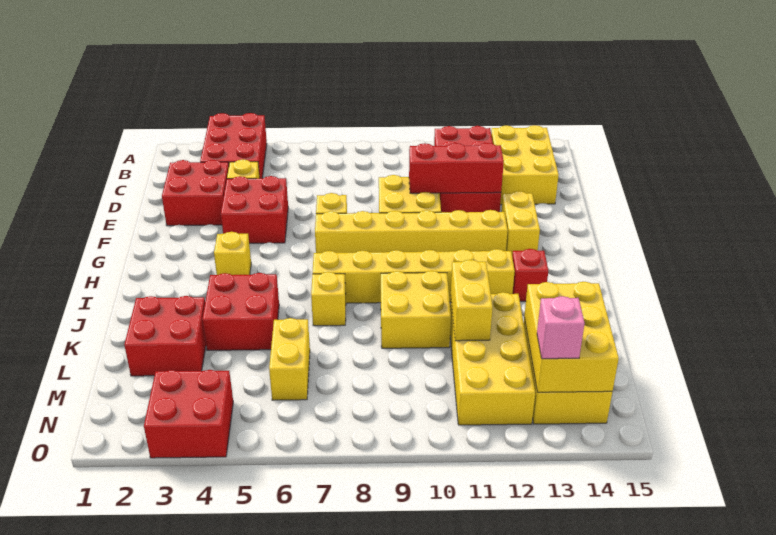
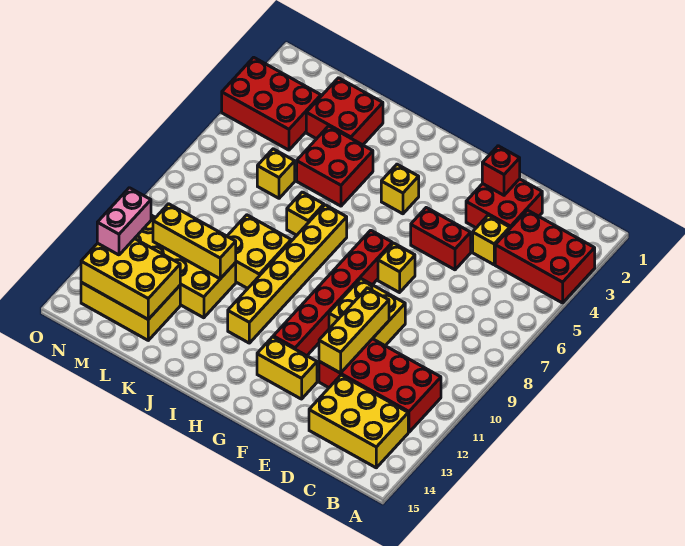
red brick E4:F5 level 1 -> red brick E5:F5 level 1
red brick E10:E12 level 2 -> yellow brick E10:E12 level 2
yellow brick G7:G12 level 1 -> red brick G7:G12 level 1
red brick I13 level 1 -> red brick E2 level 2
yellow brick K11:L11 level 2 -> yellow brick K11:M11 level 2
yellow brick L6:M6 level 1 -> yellow brick L6 level 1
red brick N3:O4 level 1 -> red brick M3:O4 level 1
pink brick N13 level 3 -> pink brick N12:N13 level 3

